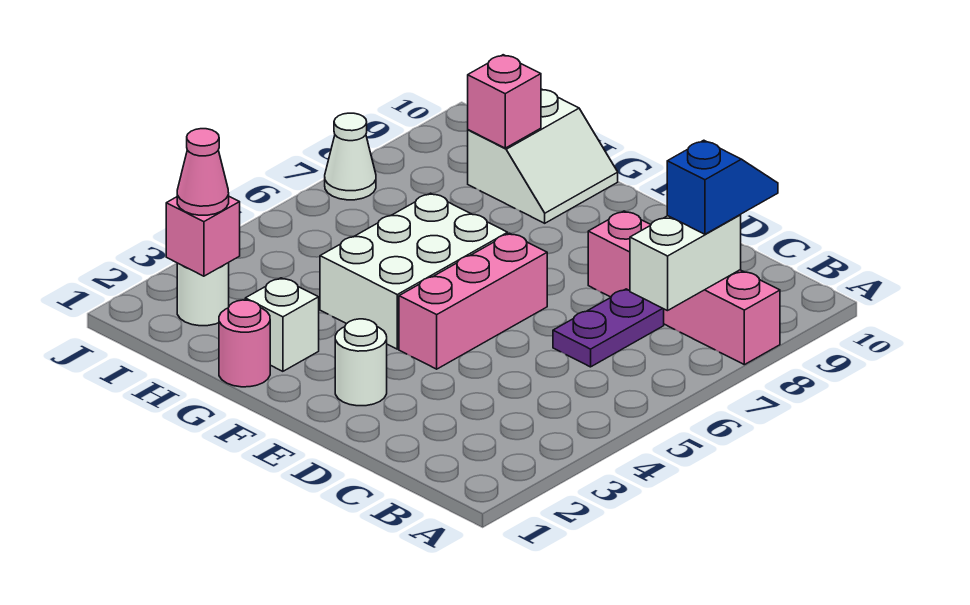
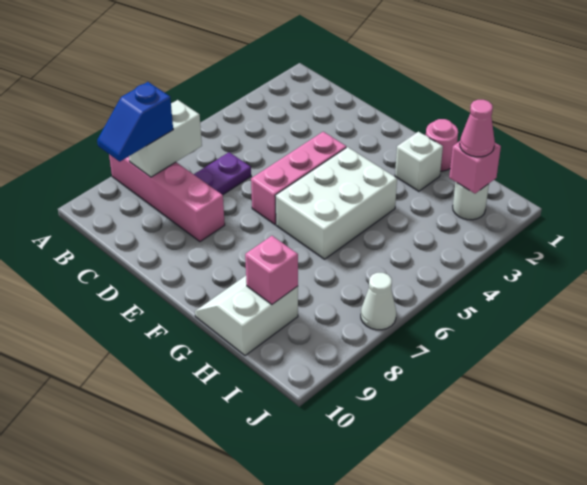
white round brick E2 level 1 -> none

